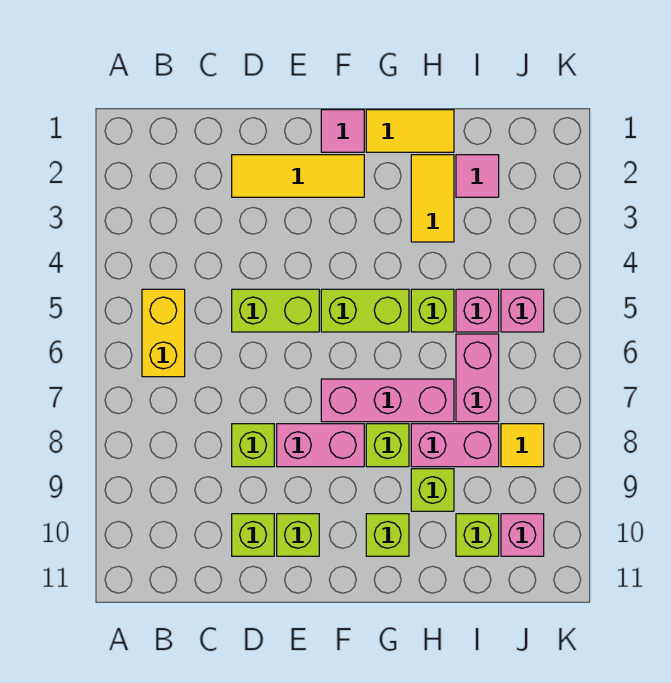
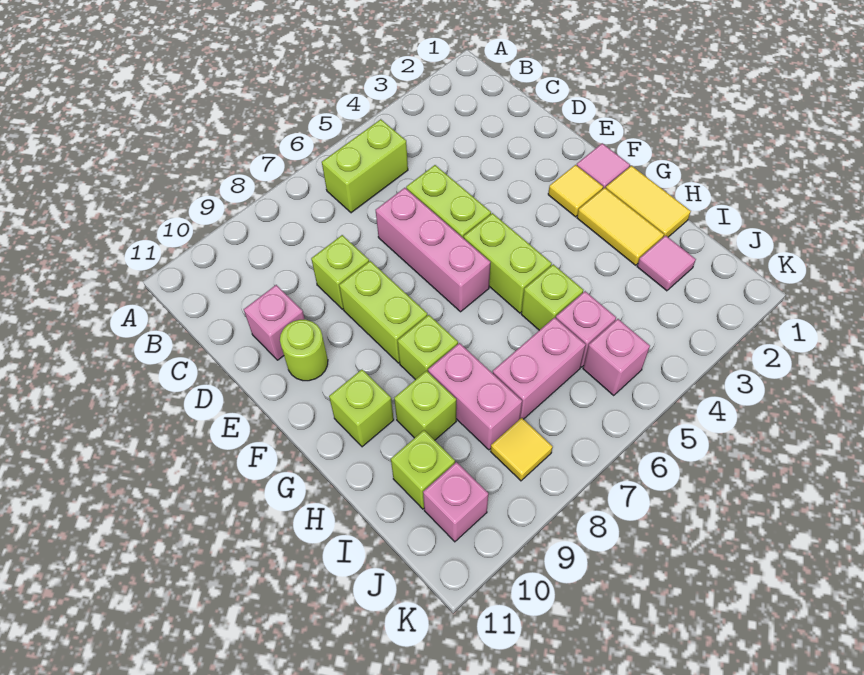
yellow brick B5:B6 level 1 -> lime brick B5:B6 level 1
yellow tile D2:F2 level 1 -> yellow tile F2 level 1
lime brick D10 level 1 -> pink brick D10 level 1
pink brick E8:F8 level 1 -> lime brick E8:F8 level 1
lime brick E10 level 1 -> lime round brick E10 level 1
pink brick F7:H7 level 1 -> pink brick D6:F6 level 1
yellow tile H2:H3 level 1 -> yellow tile G2:H2 level 1

